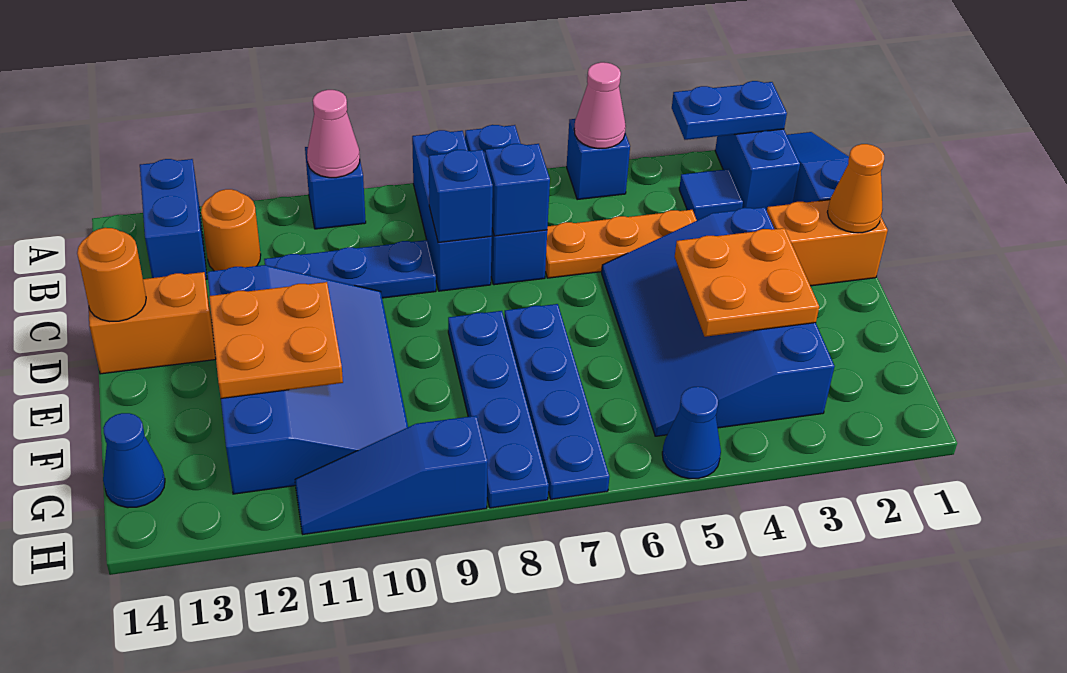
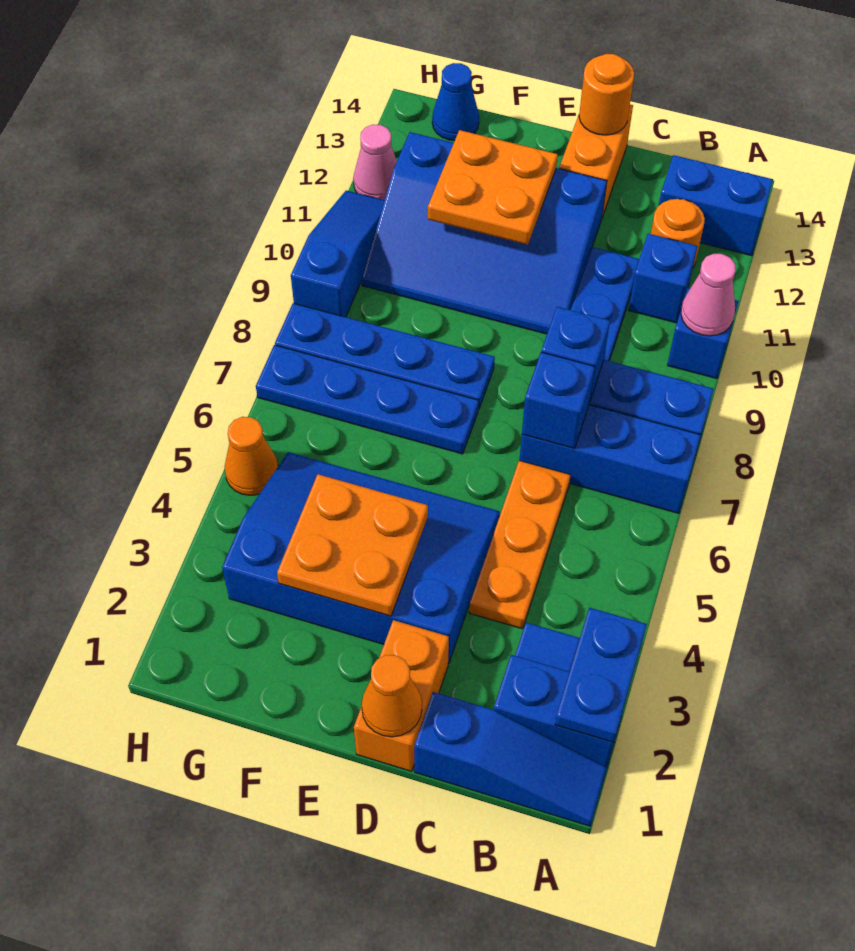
blue brick A5 level 1 -> blue brick B11 level 1
pink cone A5 level 2 -> pink cone H12 level 1
blue cone H5 level 1 -> orange cone H5 level 1

